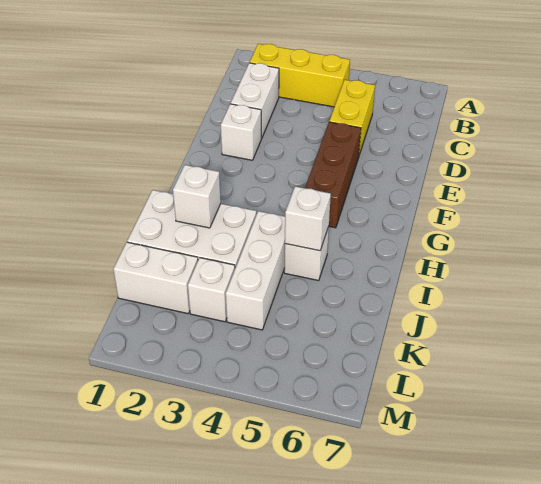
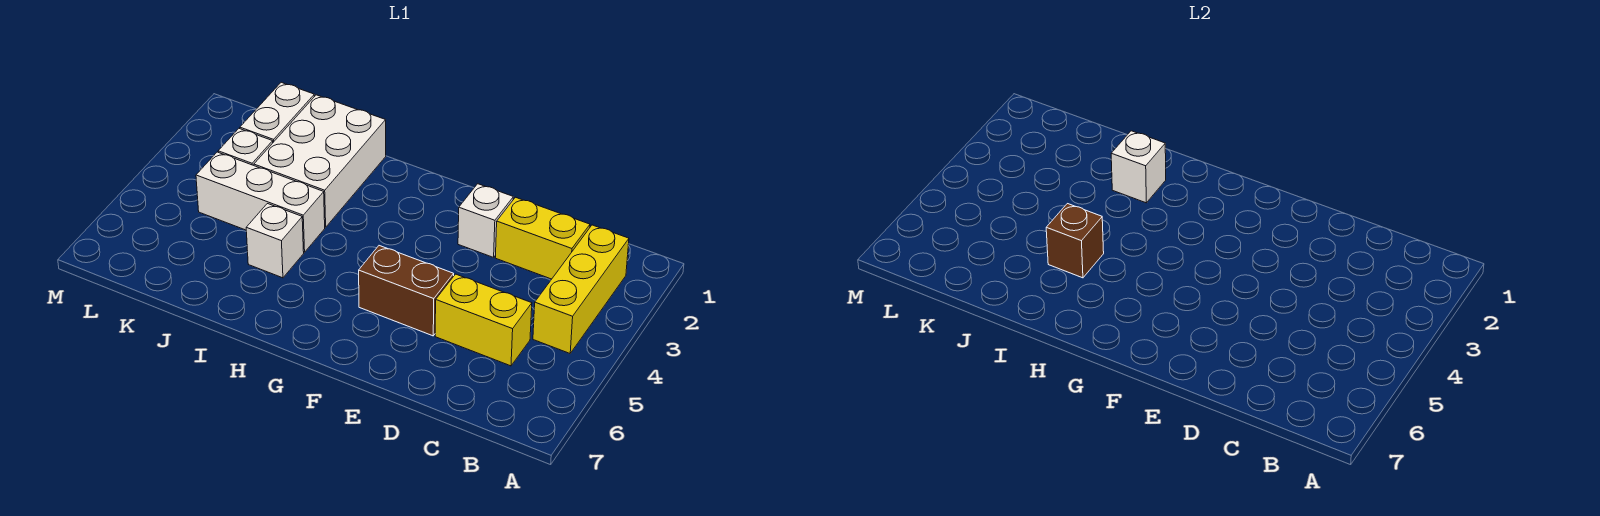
white brick C2:D2 level 1 -> yellow brick C2:D2 level 1
brown brick E5:G5 level 1 -> brown brick E5:F5 level 1
white brick I5 level 2 -> brown brick I5 level 2

